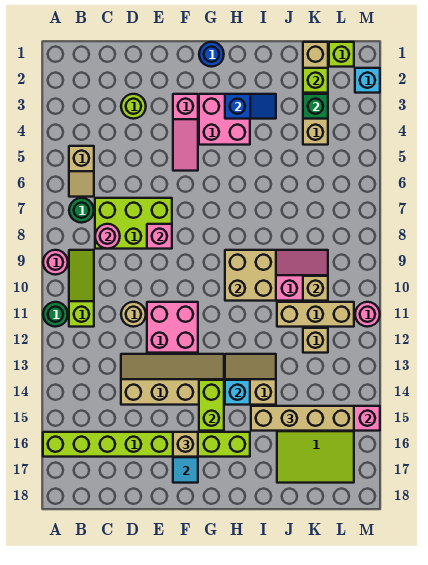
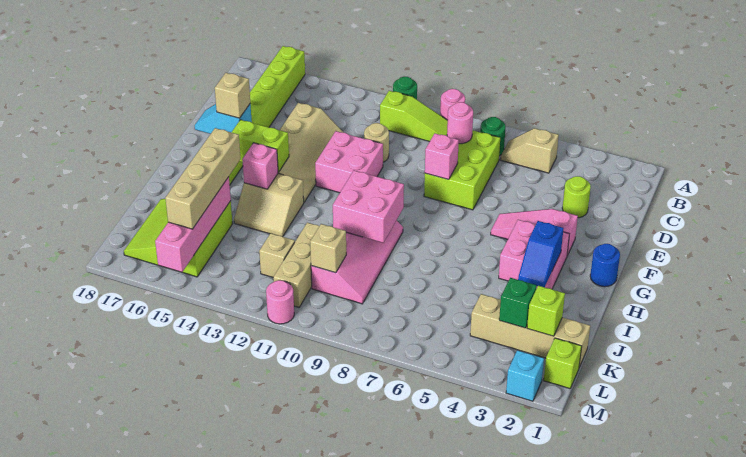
tan brick H9:I10 level 2 -> pink brick H9:I10 level 2
tan slope H13:I14 level 1 top 14 -> tan slope H13:I14 level 1 top H
cyan brick H14 level 2 -> pink brick H14 level 2

